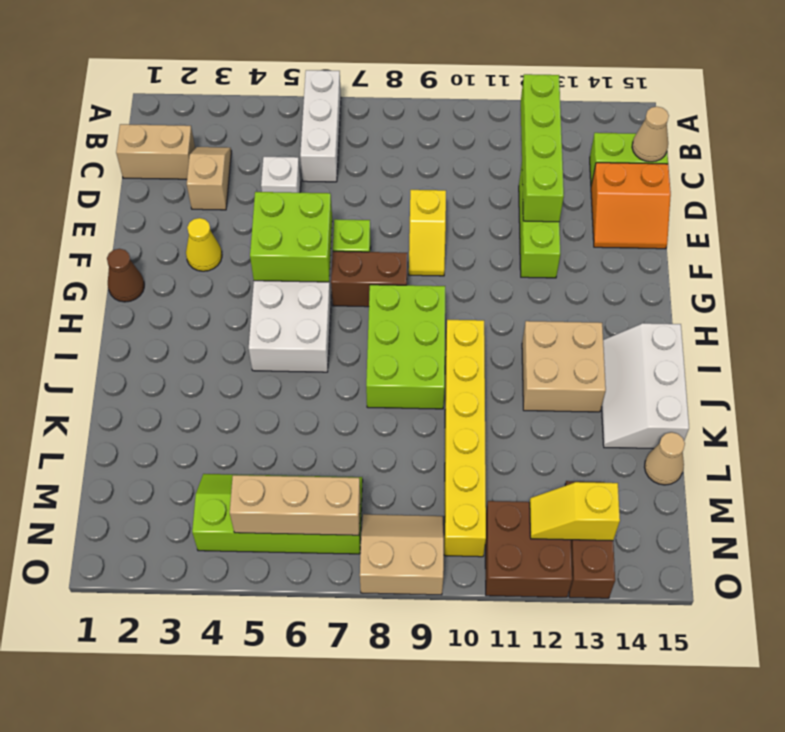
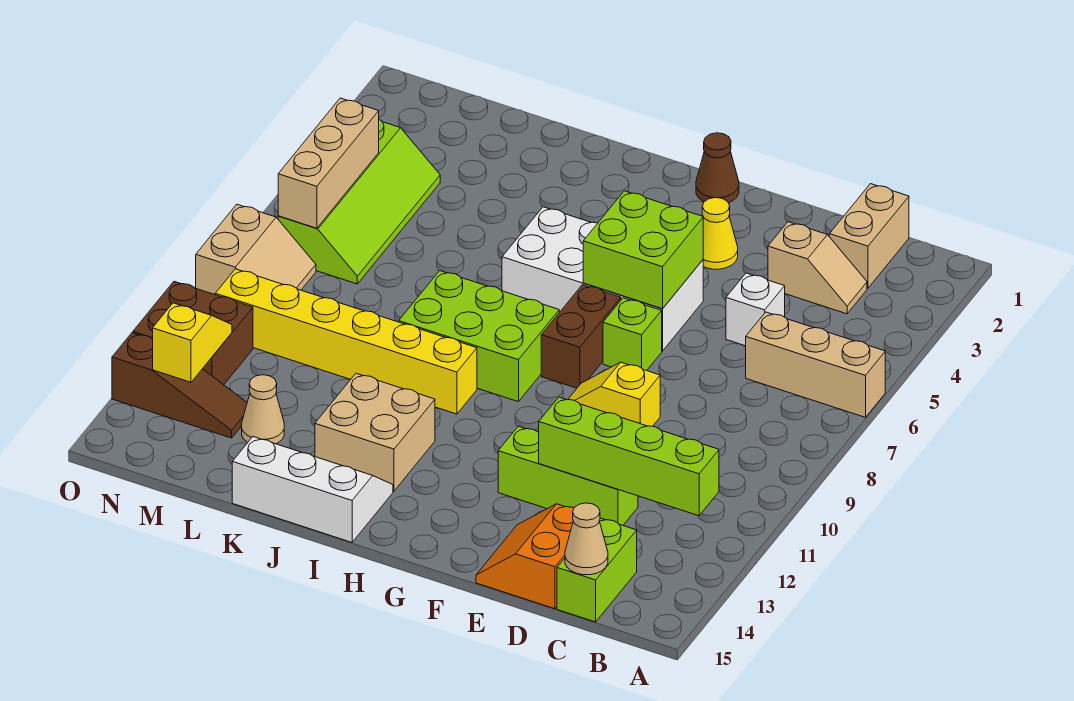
white brick A6:C6 level 1 -> tan brick A6:C6 level 1
tan cone L15 level 1 -> tan cone L13 level 1

